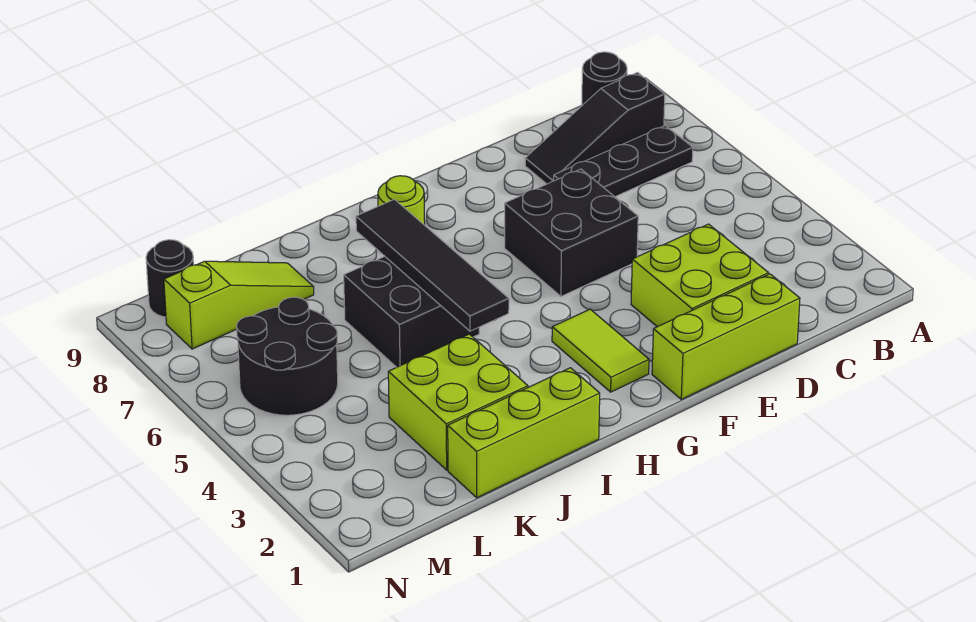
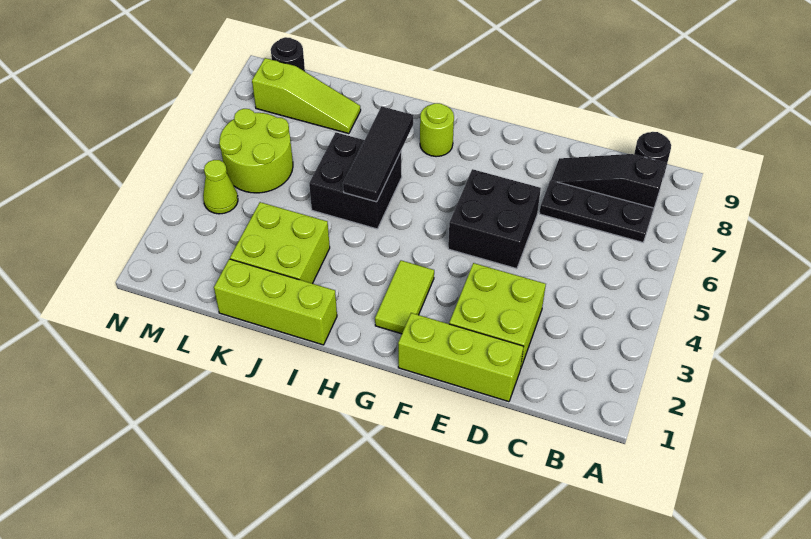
black tile I4:I7 level 2 -> black tile I5:I7 level 2
black round brick L5:M6 level 1 -> lime round brick L5:M6 level 1
none -> lime cone M4 level 1

